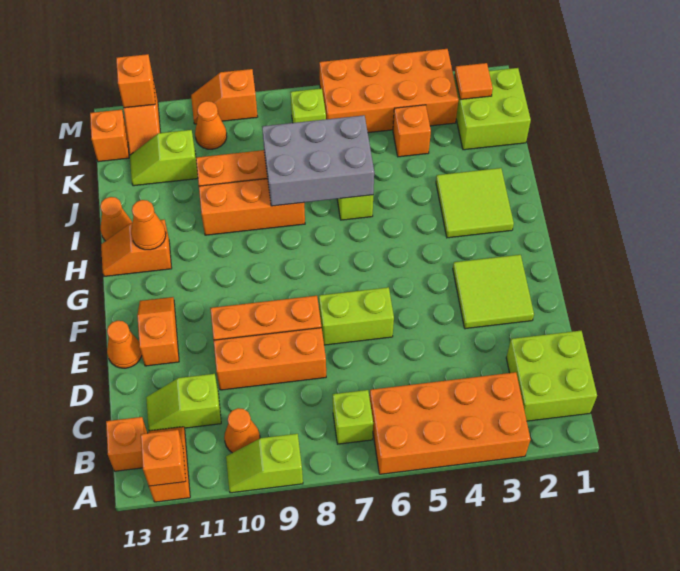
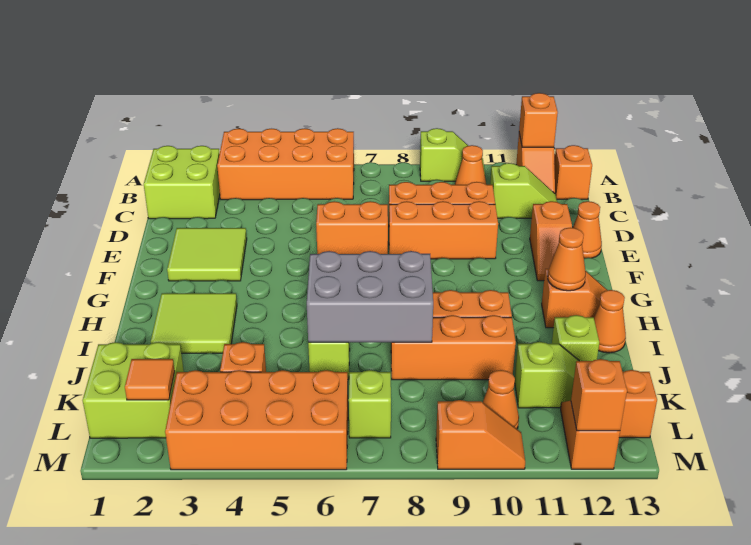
lime brick B7 level 1 -> lime brick J12 level 1
lime brick E6:E7 level 1 -> orange brick E6:E7 level 1

